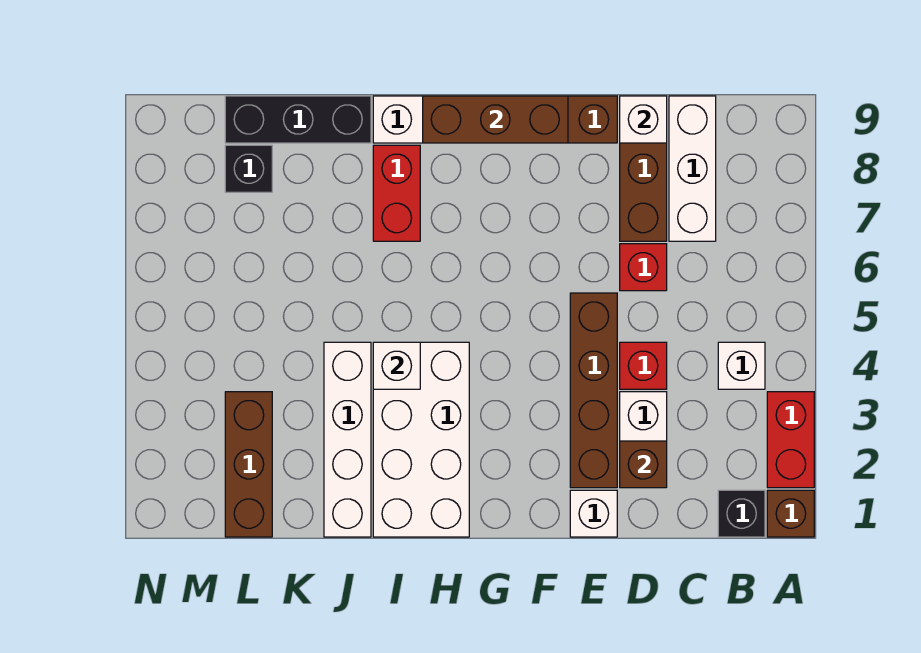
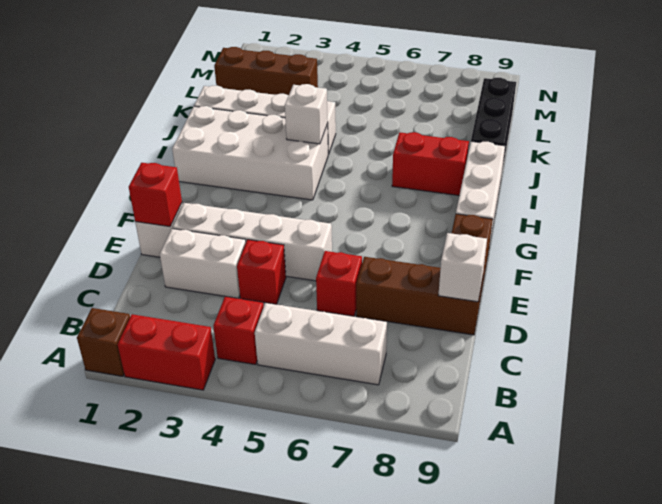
black brick B1 level 1 -> none
white brick B4 level 1 -> red brick B4 level 1
white brick C7:C9 level 1 -> white brick B5:B7 level 1
brown brick D2 level 2 -> none
none -> red brick E1 level 2
brown brick E2:E5 level 1 -> white brick E2:E5 level 1
brown brick F9:H9 level 2 -> none
black brick L8 level 1 -> none

